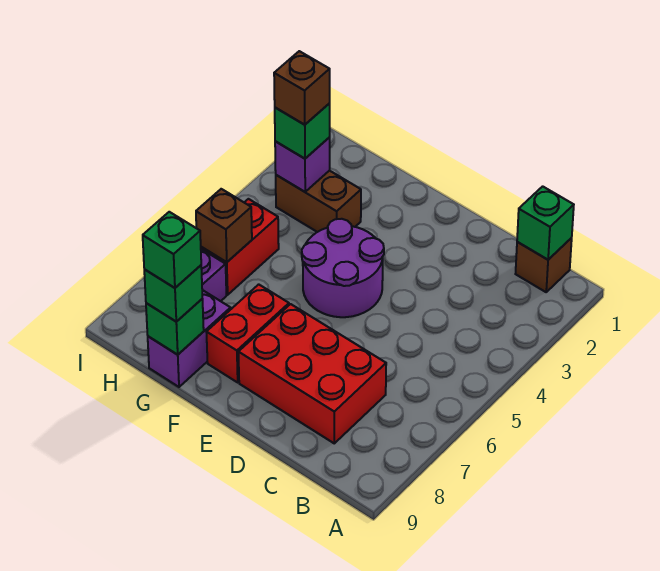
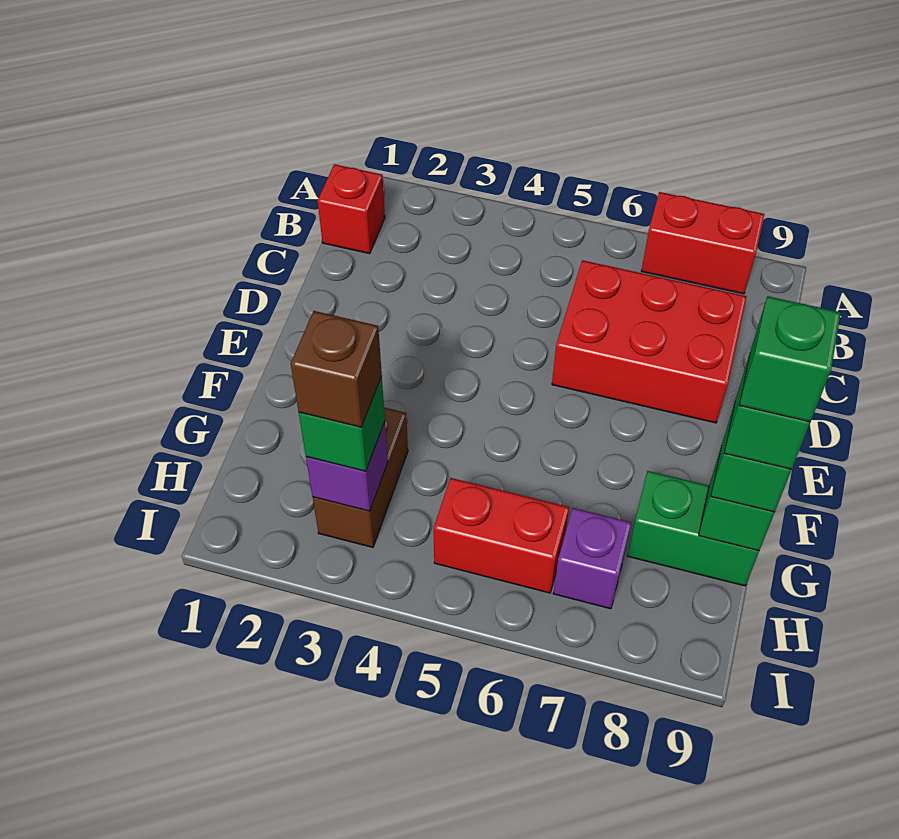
brown brick B1 level 1 -> red brick B1 level 1
green brick B1 level 2 -> green brick G9 level 5
red brick C7:E8 level 1 -> red brick C6:D8 level 1
purple round brick E4:F5 level 1 -> none
red brick F7:F8 level 1 -> red brick A7:A8 level 1
purple brick G8:G9 level 1 -> green brick G8:G9 level 1
brown brick H6 level 2 -> none

